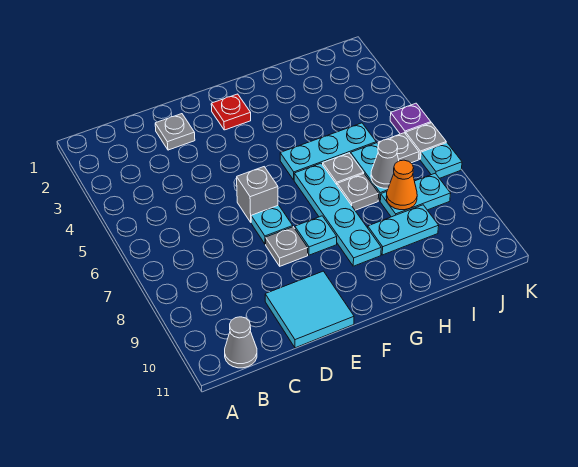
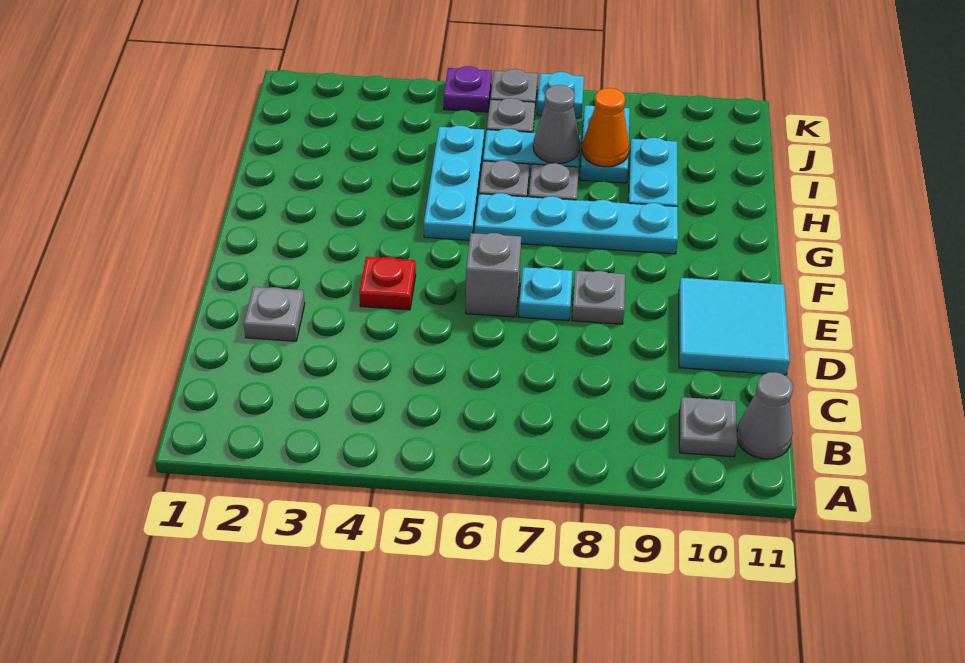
none -> grey plate B10 level 1
red plate F2 level 1 -> red plate E4 level 1
cyan plate F8 level 1 -> none

